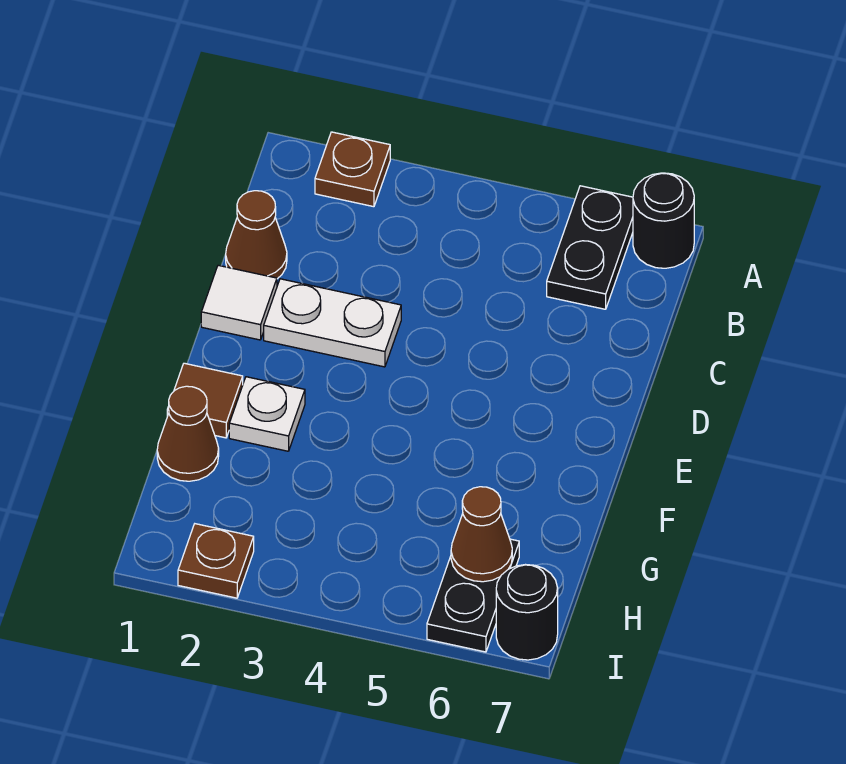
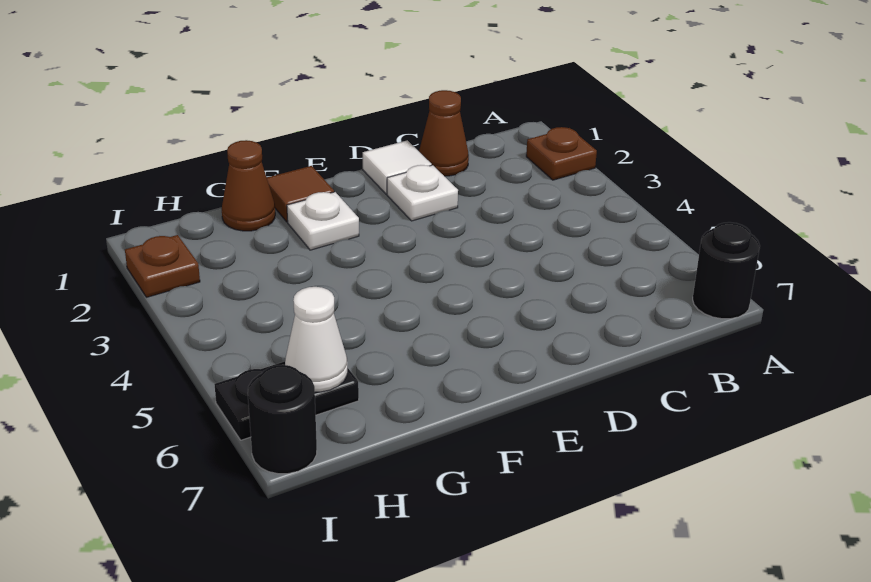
black plate A6:B6 level 1 -> none
white plate D2:D3 level 1 -> white plate D2 level 1
brown cone H6 level 2 -> white cone H6 level 2

